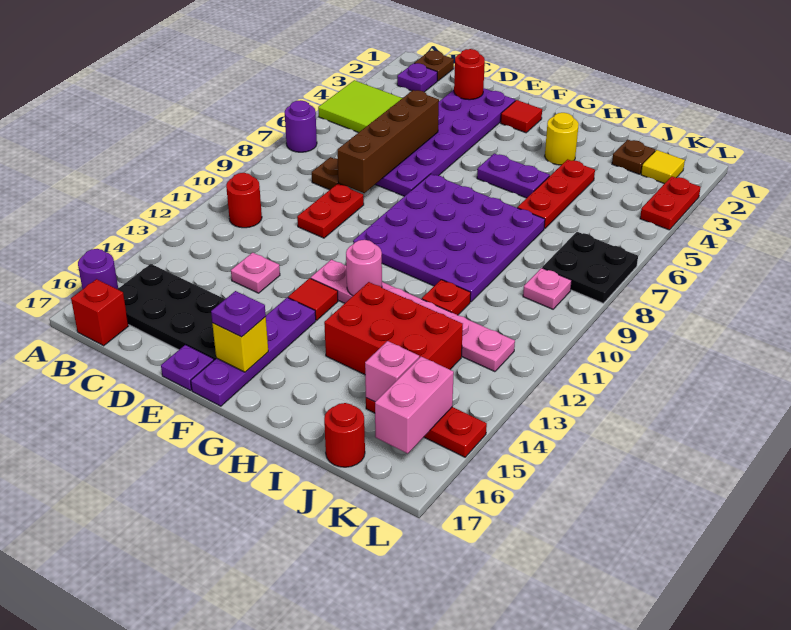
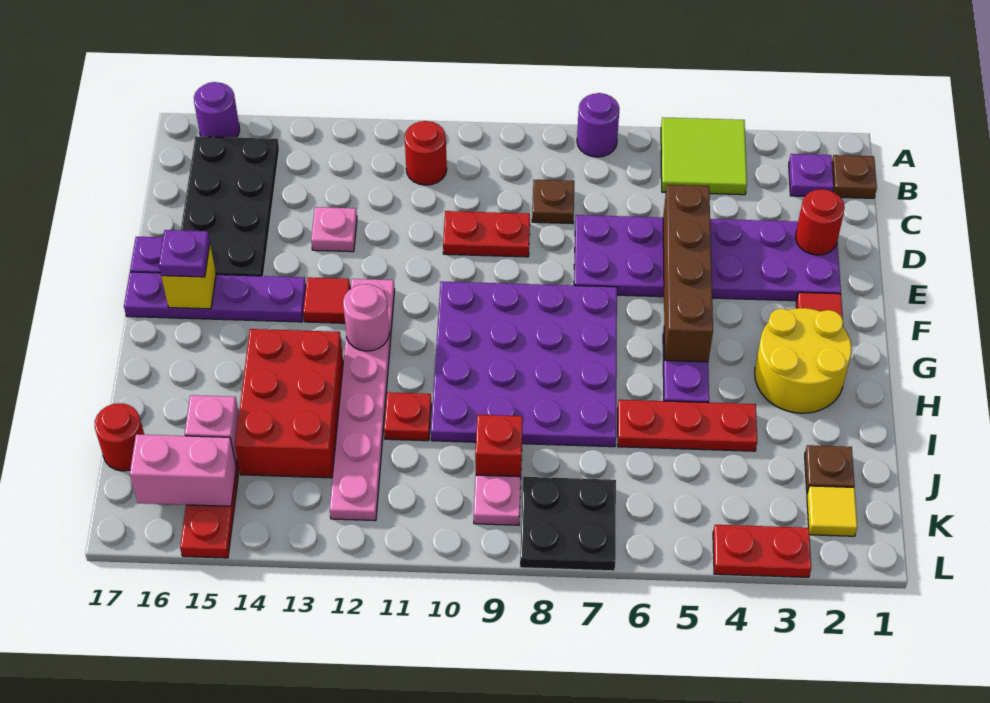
red brick B17 level 1 -> red brick J9 level 1
brown brick D5:D8 level 2 -> brown brick D5:G5 level 2
yellow round brick H3 level 1 -> yellow round brick G2:H3 level 1

